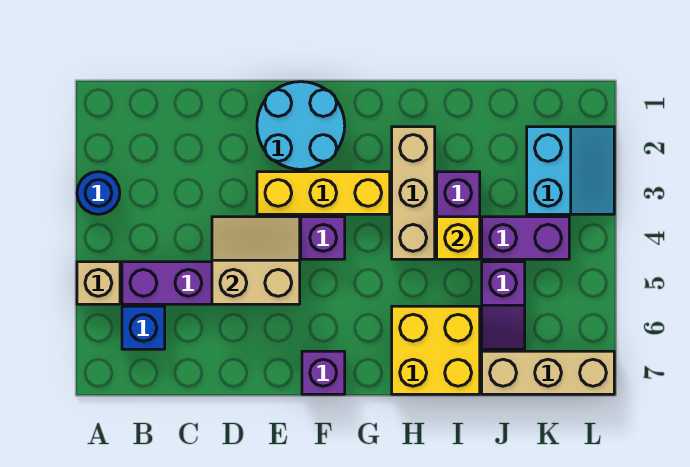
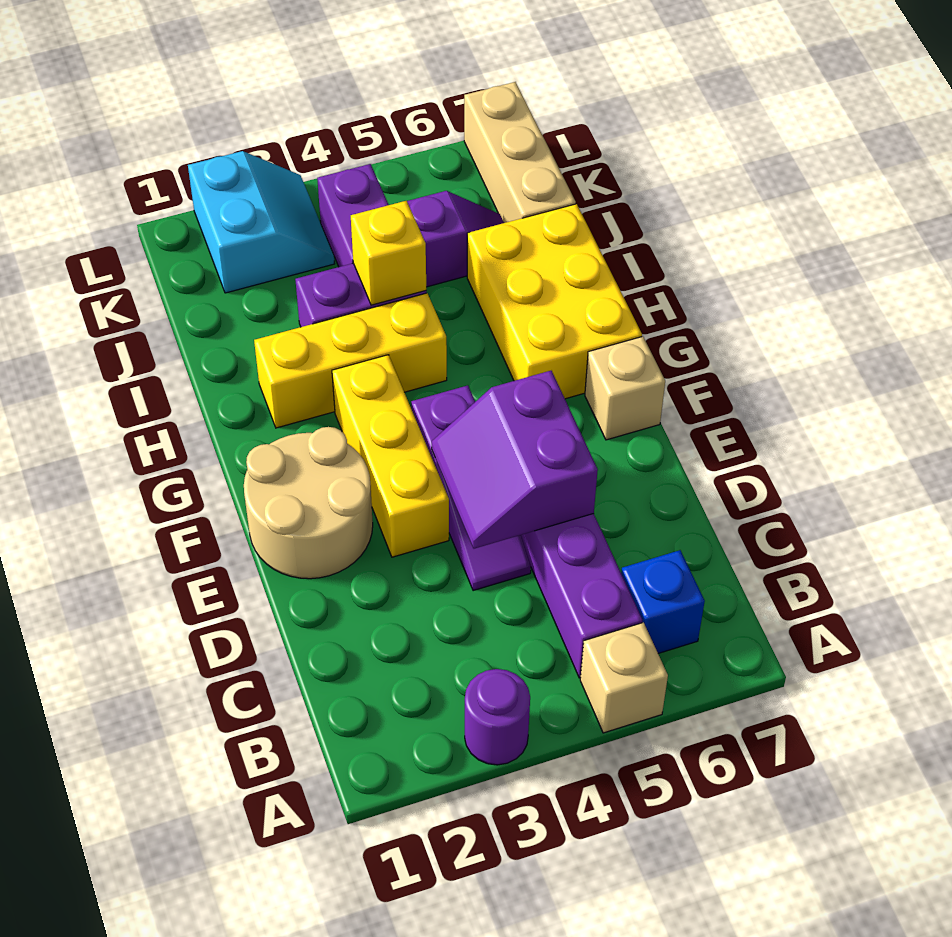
blue round brick A3 level 1 -> purple round brick A3 level 1
tan slope D4:E5 level 2 top 5 -> purple slope D4:E5 level 2 top 5
cyan round brick E1:F2 level 1 -> tan round brick E1:F2 level 1
purple brick F7 level 1 -> tan brick F7 level 1
tan brick H2:H4 level 1 -> yellow brick H2:H4 level 1
yellow brick H6:I7 level 1 -> yellow brick G6:I7 level 1
cyan slope K2:L3 level 1 top K -> cyan slope K2:L3 level 1 top 2

